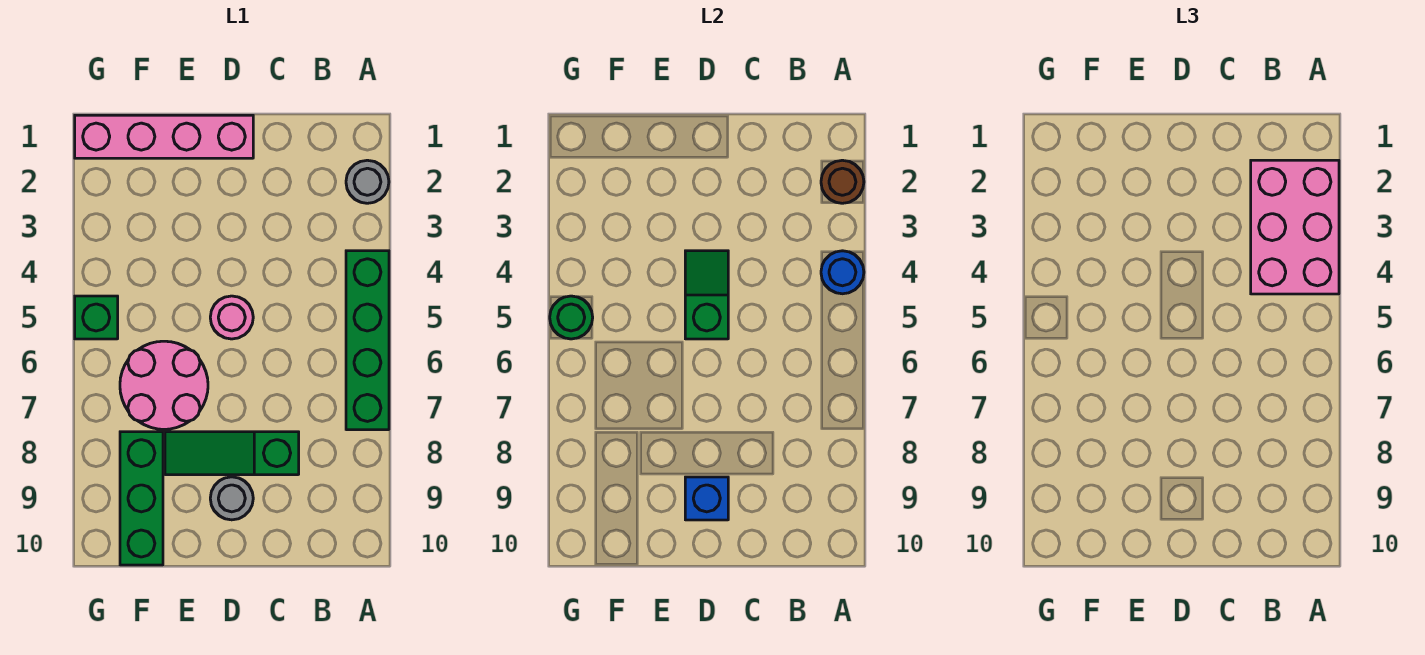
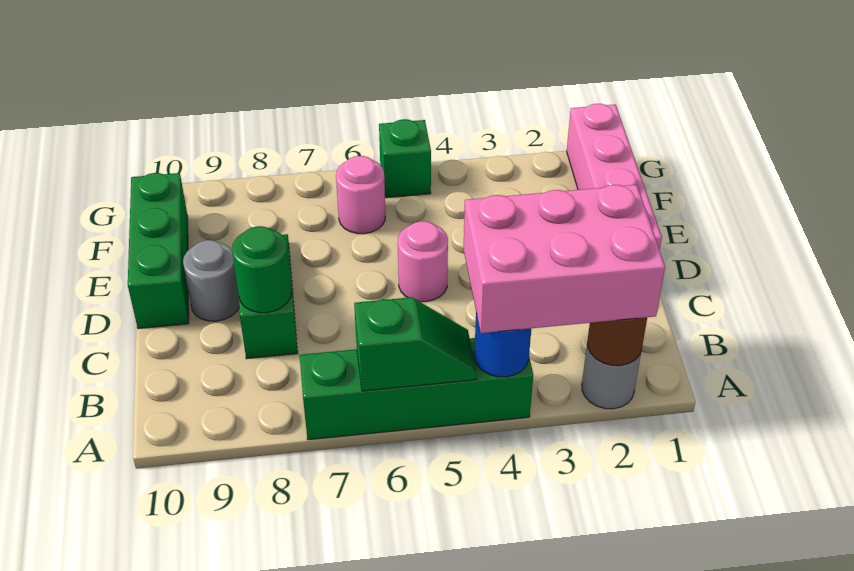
green slope D4:D5 level 2 top 5 -> green slope A5:A6 level 2 top 6
blue brick D9 level 2 -> none
pink round brick E6:F7 level 1 -> pink round brick F6 level 1
green brick F8:F10 level 1 -> green brick D10:F10 level 1
green round brick G5 level 2 -> green round brick C8 level 2

